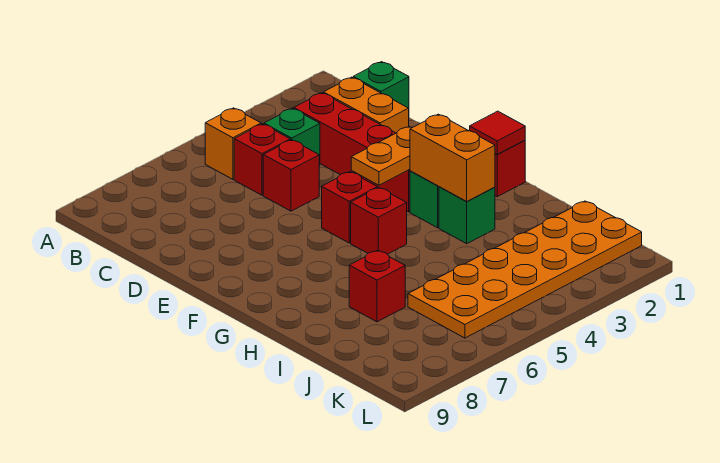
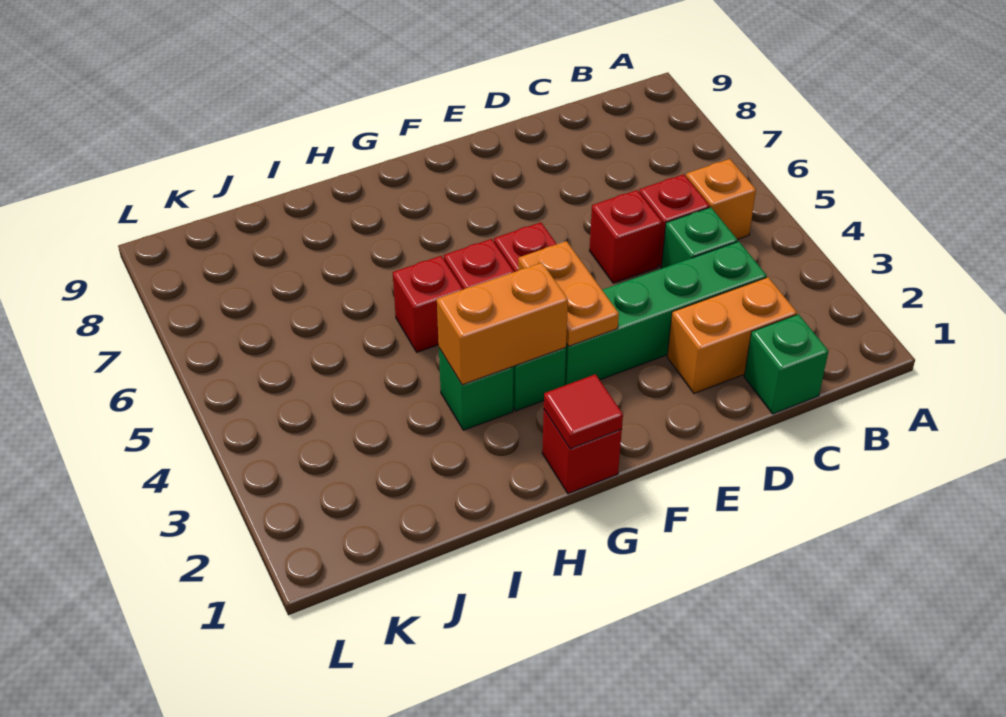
red brick C3:F3 level 1 -> green brick C3:F3 level 1
red brick I7 level 1 -> red brick H5 level 1
orange plate J1:K6 level 1 -> none

